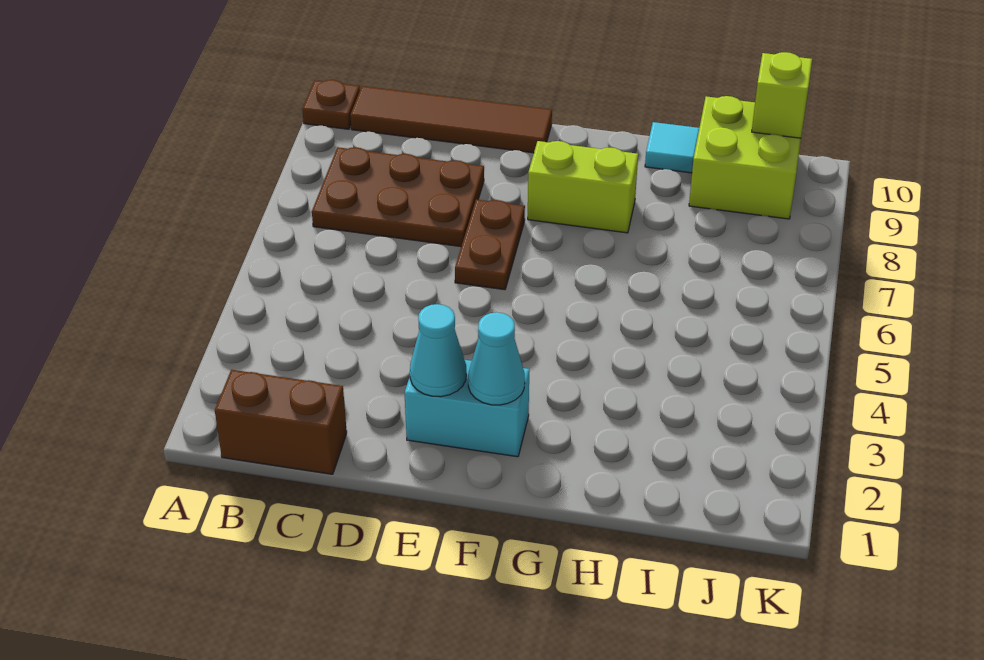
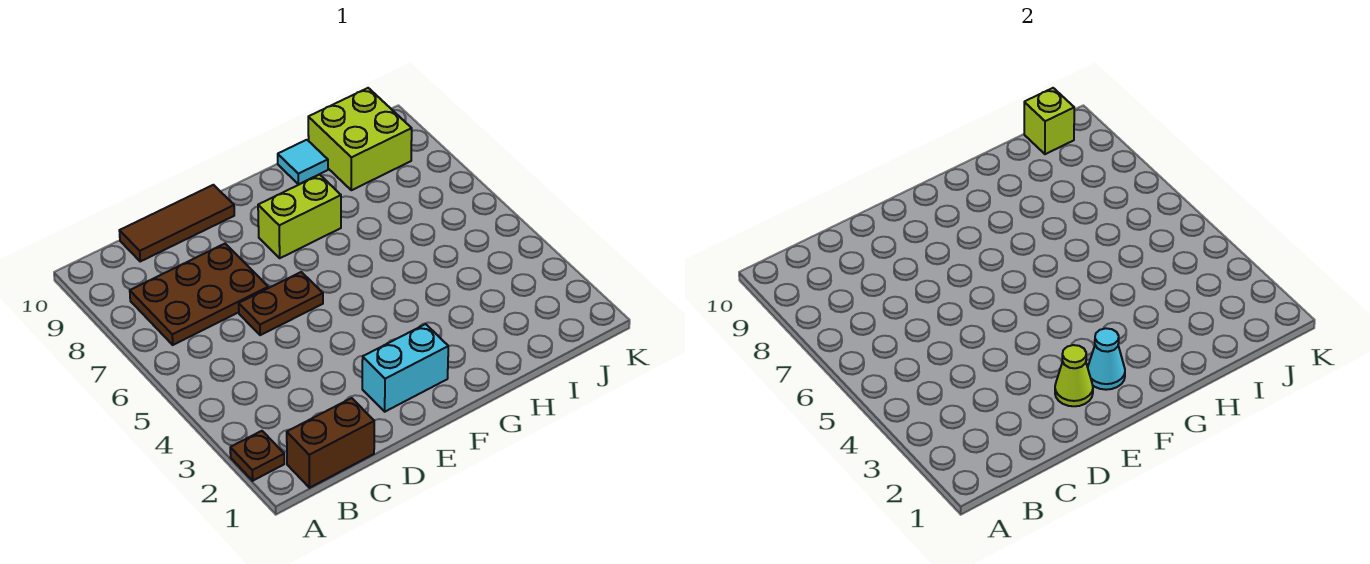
brown plate A10 level 1 -> brown plate A2 level 1
brown tile B10:E10 level 1 -> brown tile C10:E10 level 1
cyan cone E2 level 2 -> lime cone E2 level 2
brown plate E6:E7 level 1 -> brown plate D6:E6 level 1

